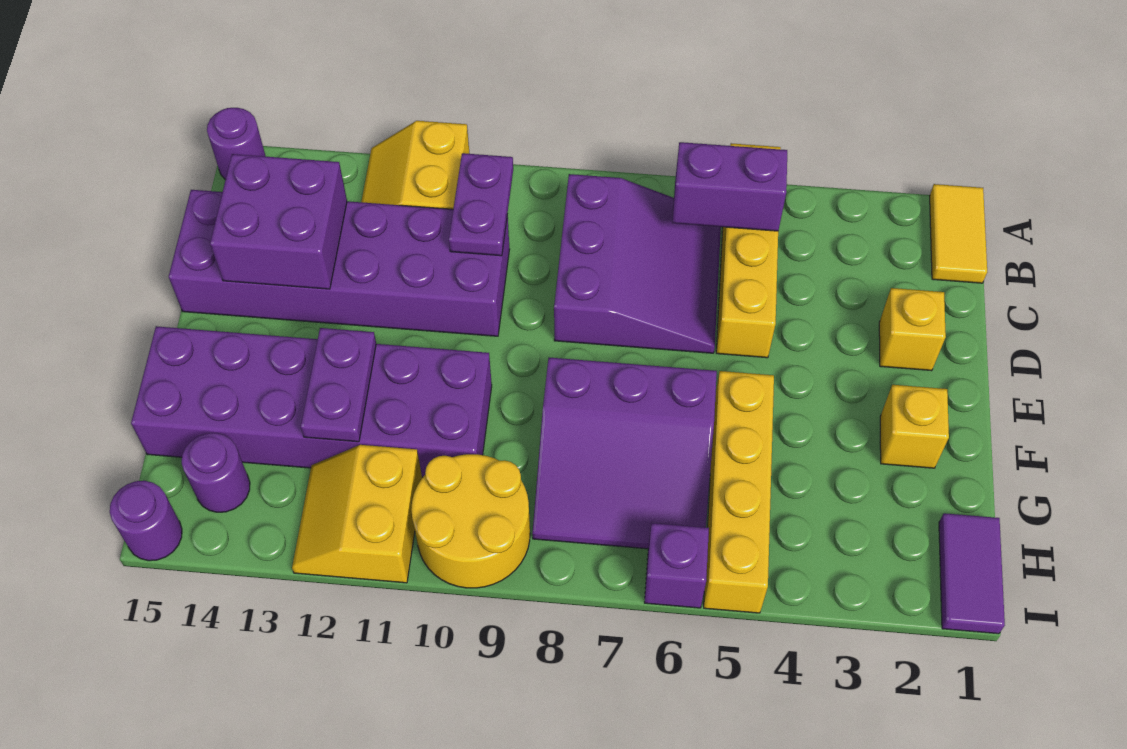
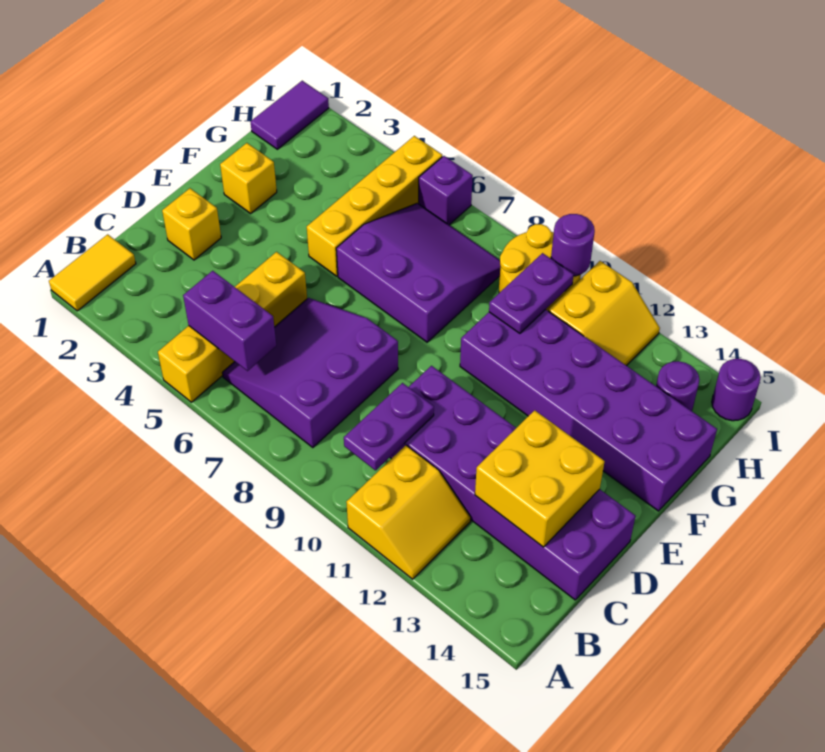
purple round brick A15 level 1 -> purple round brick I10 level 2
purple brick C13:D14 level 2 -> yellow brick C13:D14 level 2
purple plate F12:G12 level 2 -> purple plate G10:H10 level 2

